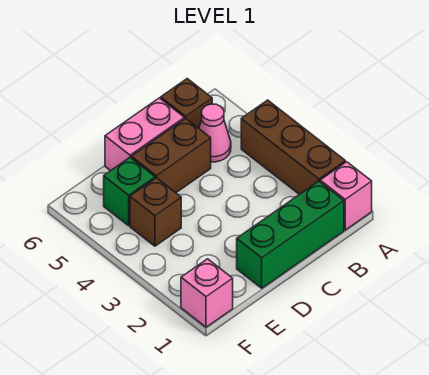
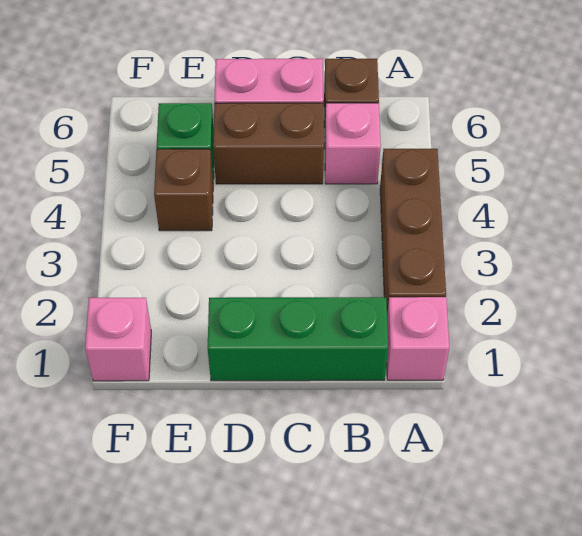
pink cone B5 level 1 -> pink brick B5 level 1

